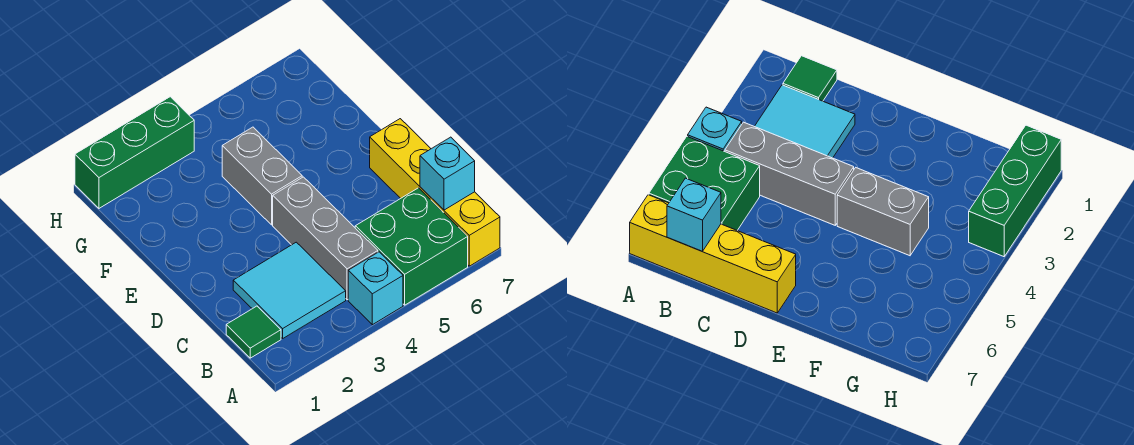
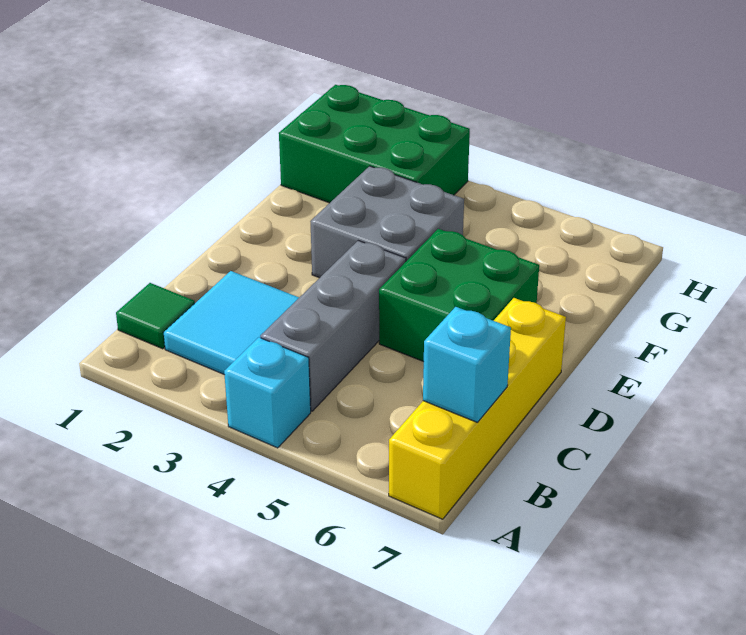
green brick A5:B6 level 1 -> green brick D5:E6 level 1
grey brick E4:F4 level 1 -> grey brick E3:F4 level 1
green brick H1:H3 level 1 -> green brick G1:H3 level 1

